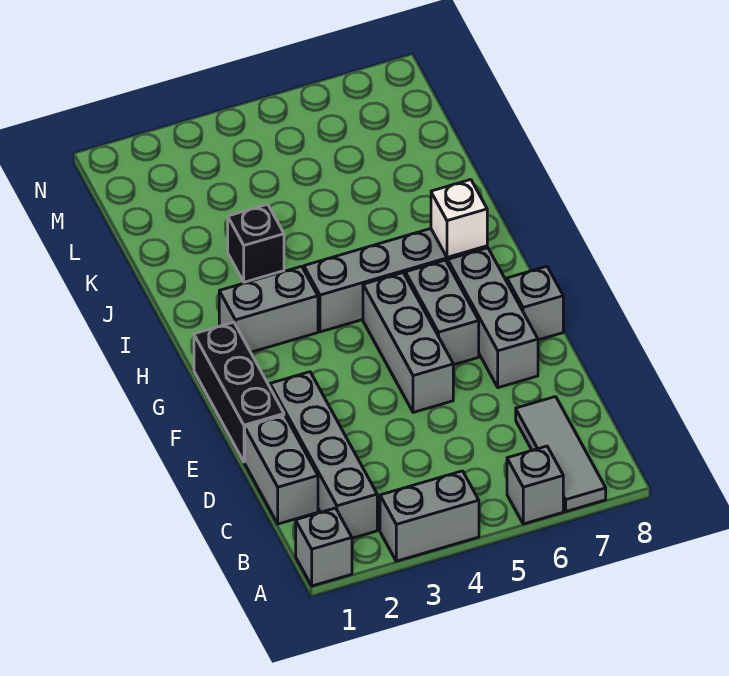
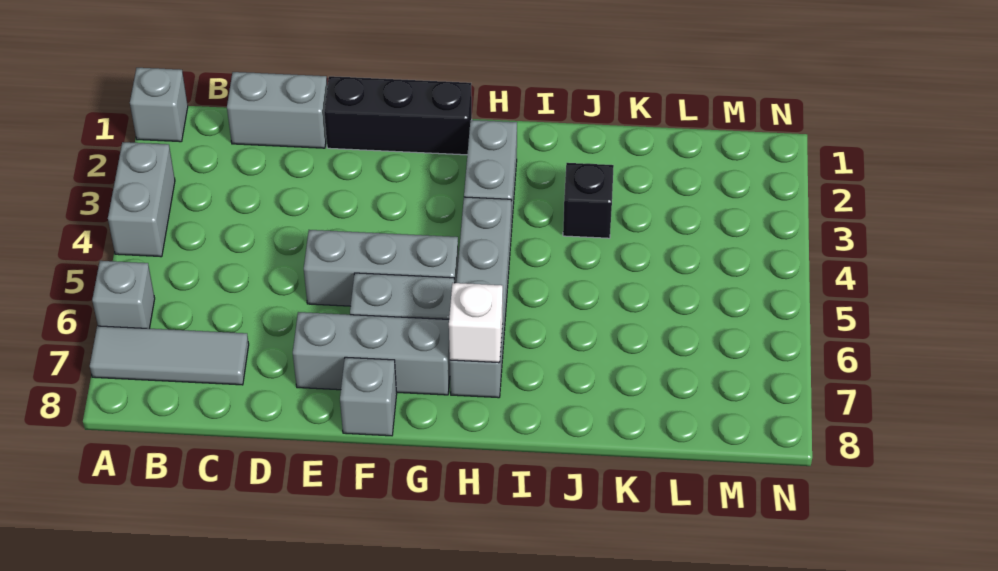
grey brick B2:E2 level 1 -> none

